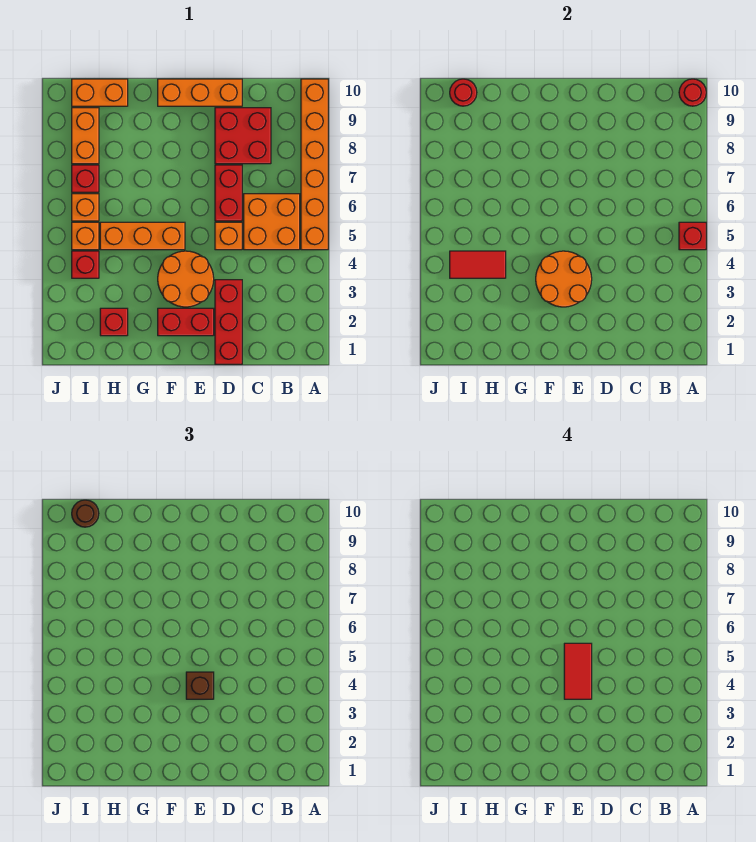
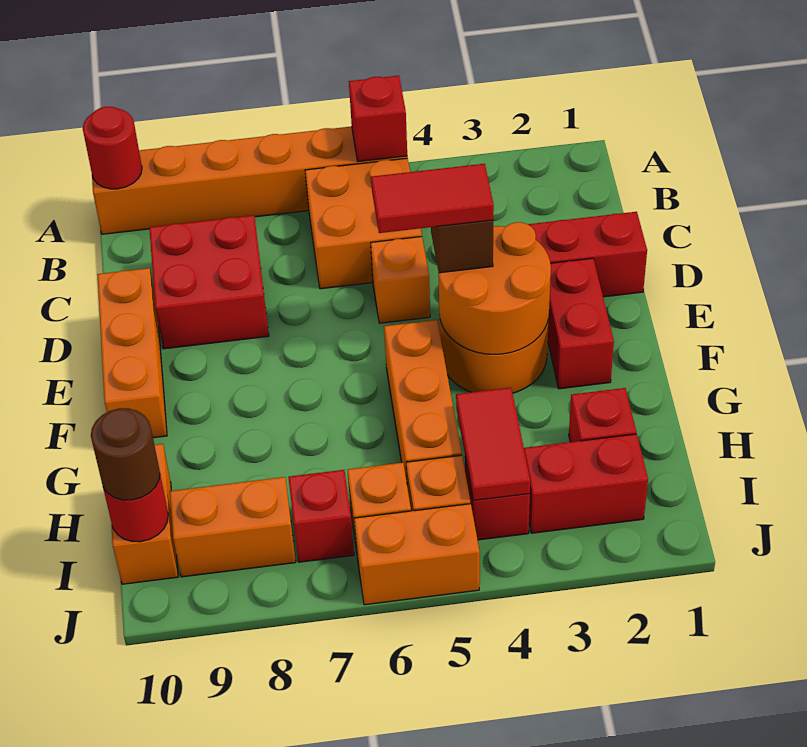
red brick D6:D7 level 1 -> red brick I2:I3 level 1
none -> orange brick J5:J6 level 1

